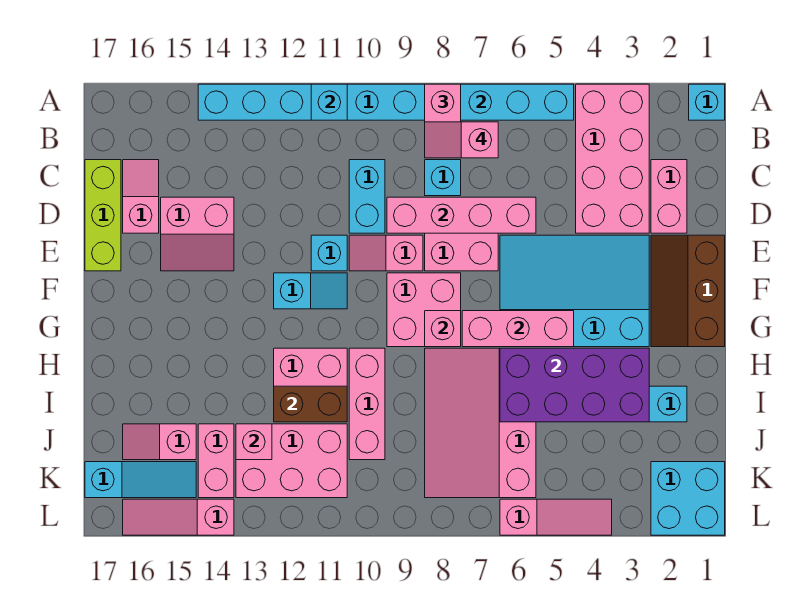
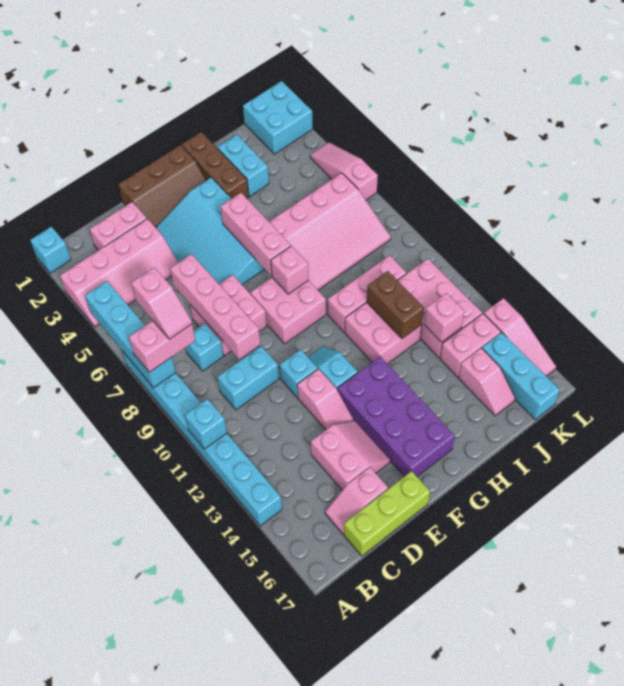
pink brick A3:D4 level 1 -> pink slope A3:D4 level 1 top 3
pink slope E9:E10 level 1 top 9 -> pink slope E12:E13 level 1 top 12
none -> brown brick H1:H3 level 1
purple brick H3:I6 level 2 -> purple brick F13:G16 level 1
cyan slope K15:K17 level 1 top 17 -> cyan brick K15:K17 level 1

